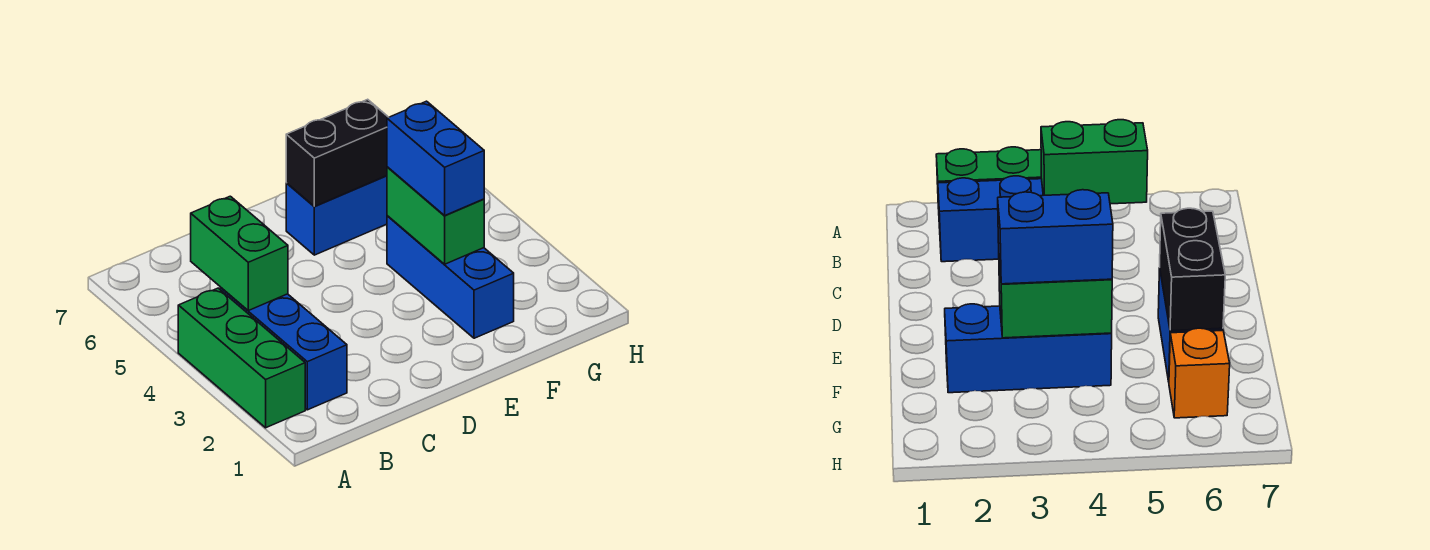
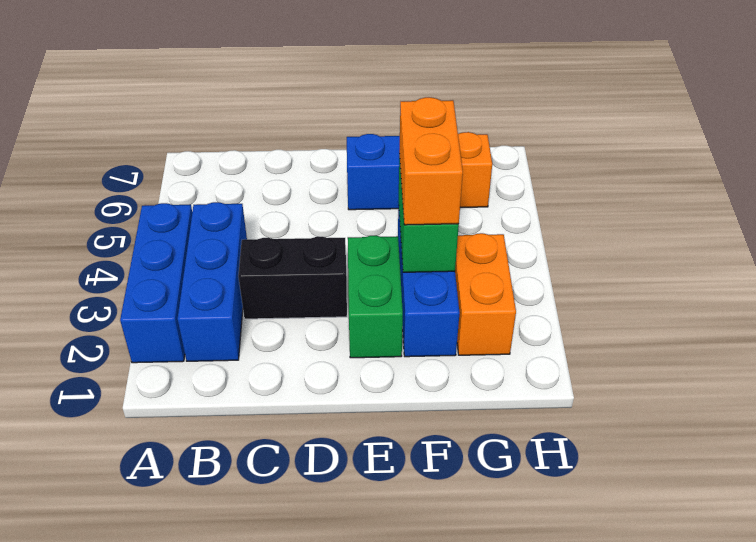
green brick A2:A4 level 1 -> blue brick A2:A4 level 1
green brick B4:B5 level 2 -> green brick E2:E3 level 1
black brick E6:F6 level 2 -> black brick C3:D3 level 1
blue brick F3:F4 level 3 -> orange brick F3:F4 level 3
none -> orange brick G2:G3 level 1

